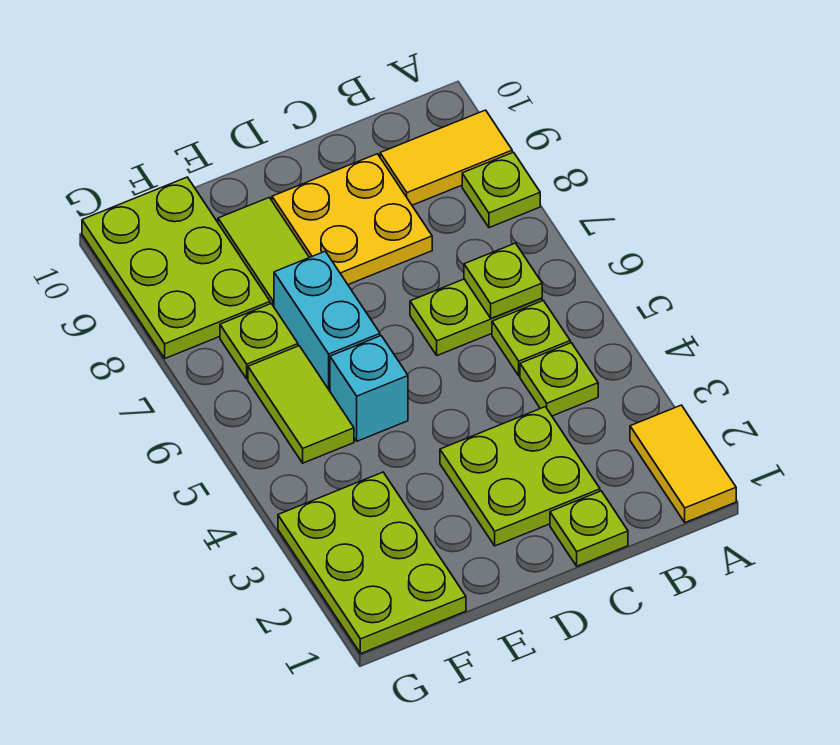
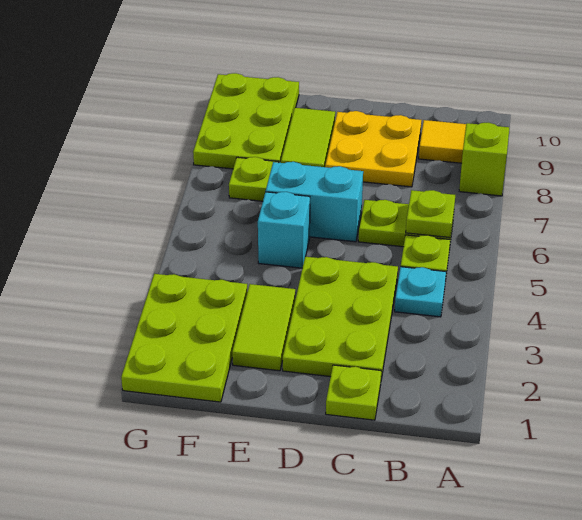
yellow tile A1:A2 level 1 -> none
lime plate A8 level 1 -> lime brick A8 level 1
lime plate B4 level 1 -> cyan plate B4 level 1
lime plate C2:D3 level 1 -> lime plate C2:D4 level 1
cyan brick E6:E7 level 1 -> cyan brick D6:E6 level 1
lime tile F5:F6 level 1 -> lime tile E2:E3 level 1

